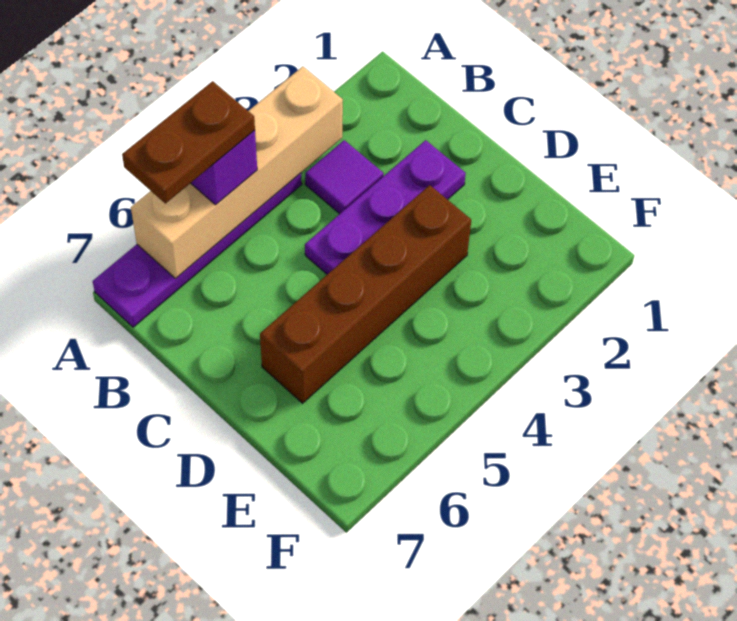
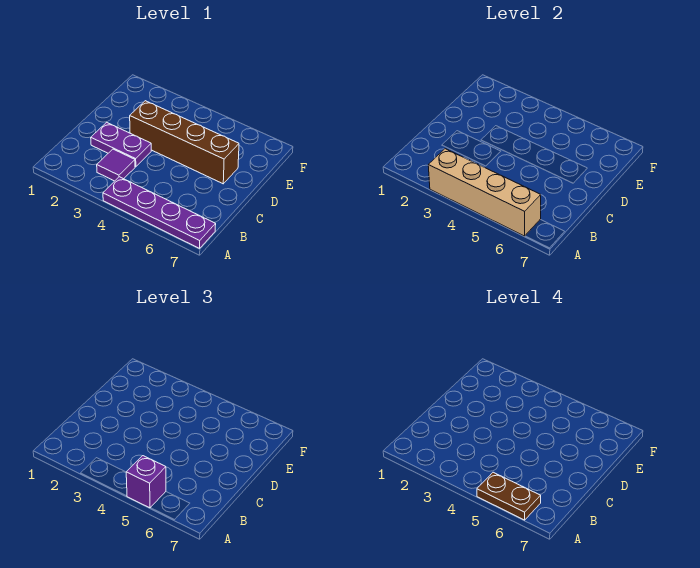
purple plate C2:C4 level 1 -> purple plate C2:C3 level 1

